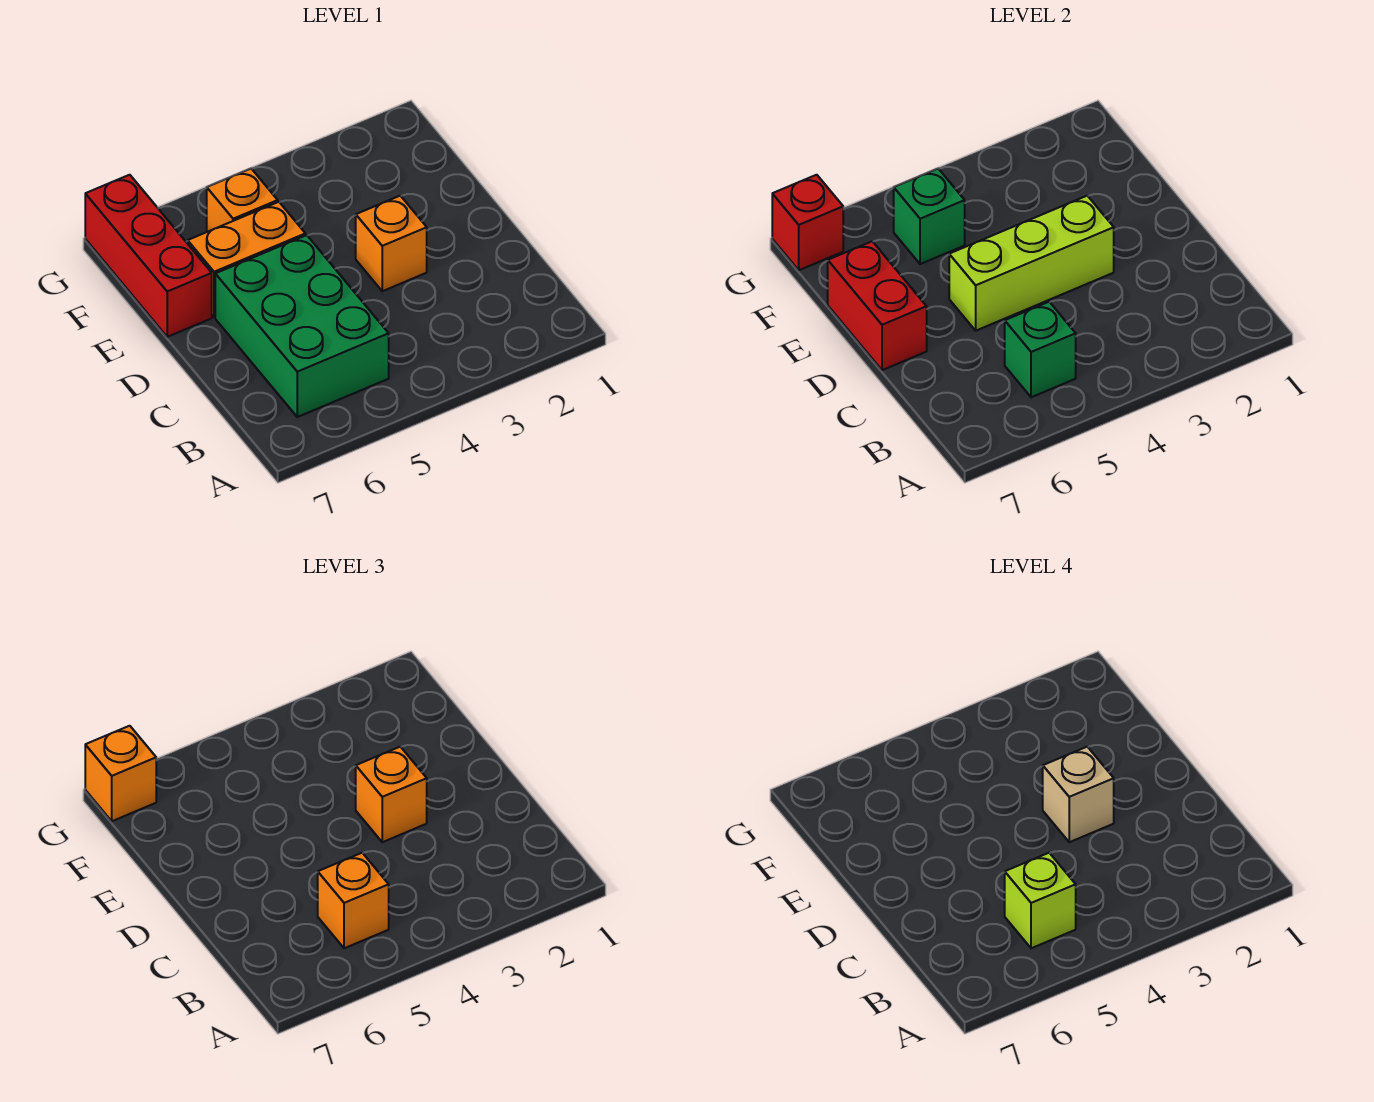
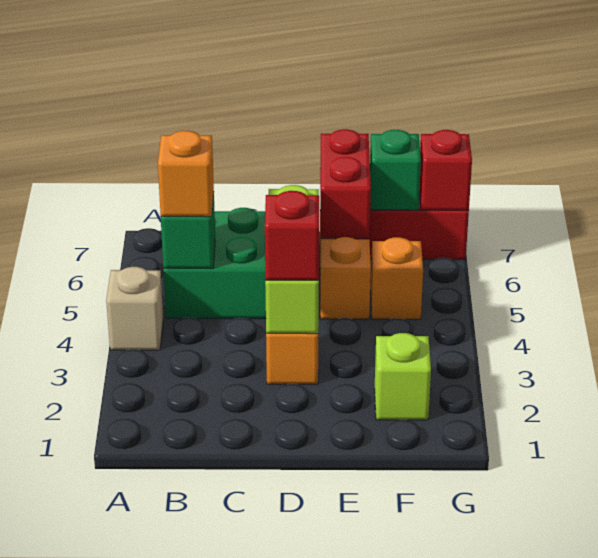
lime brick B5 level 4 -> lime brick F2 level 1
orange brick D3 level 3 -> red brick D3 level 3
tan brick D3 level 4 -> tan brick A4 level 1
red brick D7:E7 level 2 -> red brick E6:E7 level 2
green brick F5 level 2 -> green brick F7 level 2
orange brick G7 level 3 -> none

